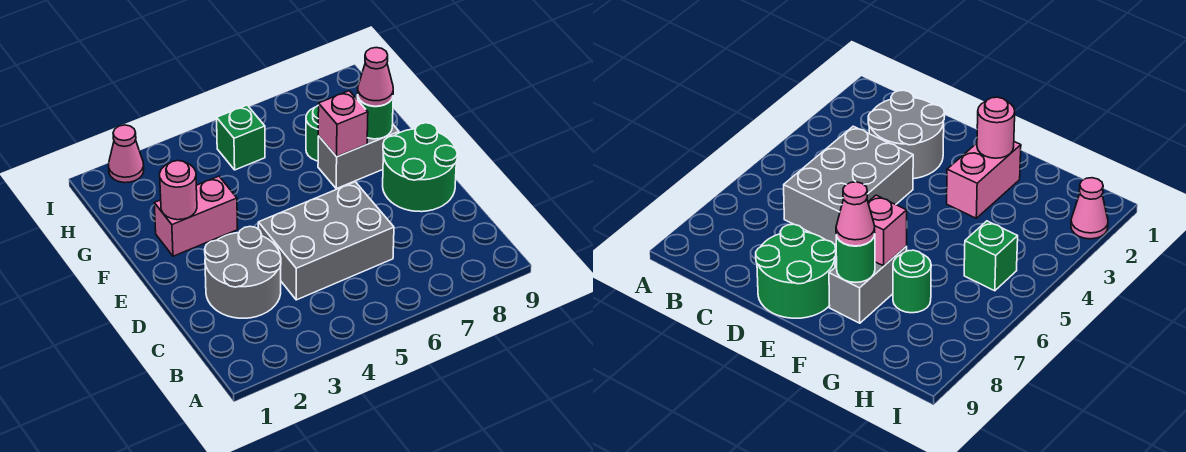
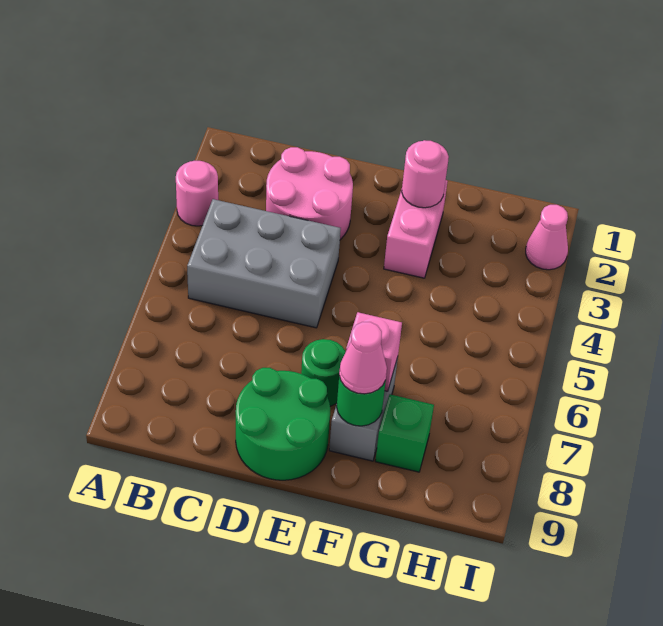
none -> pink round brick A3 level 1
grey round brick C2:D3 level 1 -> pink round brick C2:D3 level 1
grey brick C4:D6 level 1 -> grey brick B4:D5 level 1
green round brick G7 level 1 -> green round brick E7 level 1
green brick H5 level 1 -> green brick G8 level 1

